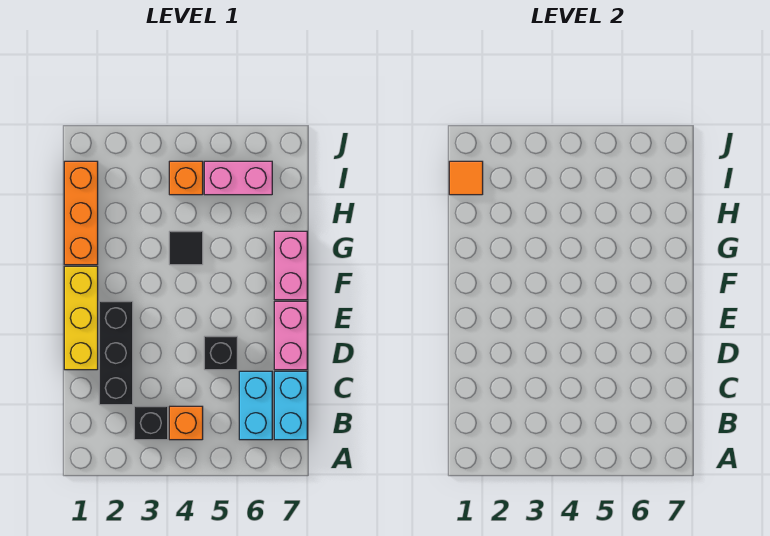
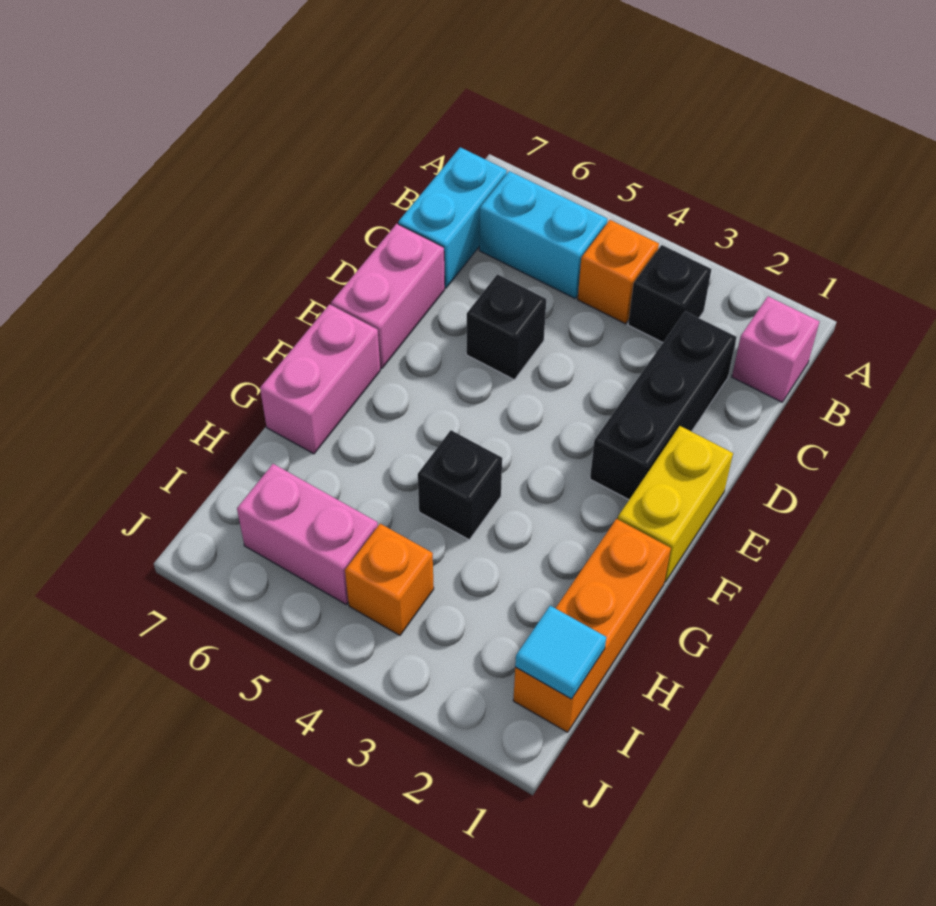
none -> pink brick B1 level 1
cyan brick B6:C6 level 1 -> cyan brick B5:B6 level 1
yellow brick D1:F1 level 1 -> yellow brick E1:F1 level 1
black tile G4 level 1 -> black brick G4 level 1
orange tile I1 level 2 -> cyan tile I1 level 2

